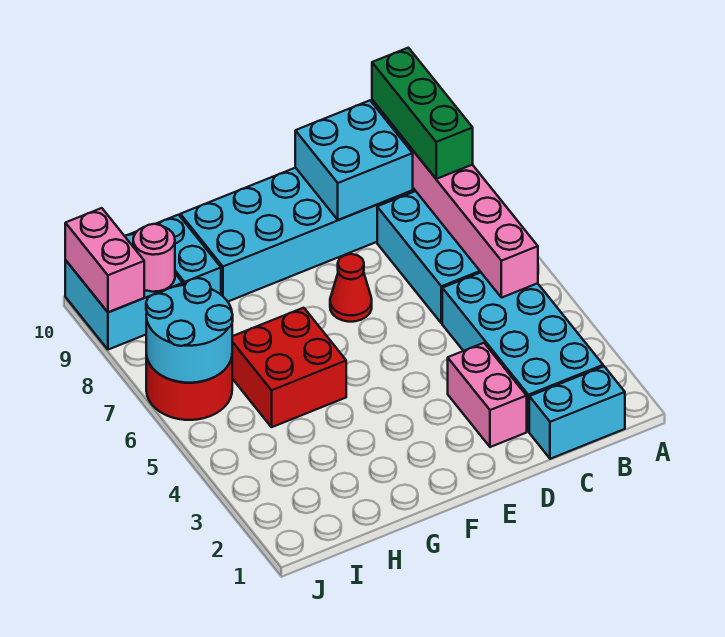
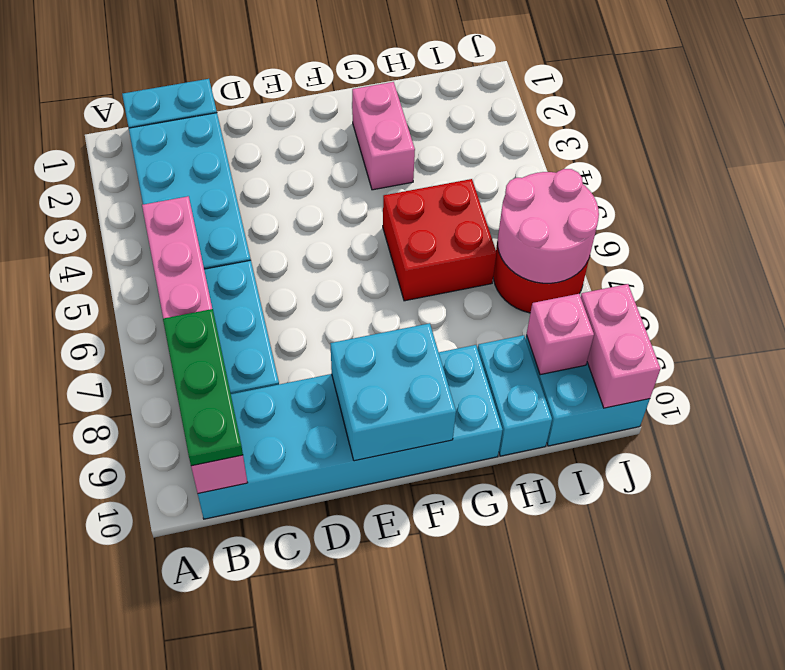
green brick B8:B10 level 3 -> green plate B8:B10 level 3
cyan brick C9:D10 level 2 -> cyan brick E9:F10 level 2
pink brick D2:D3 level 1 -> pink brick G2:G3 level 1
red cone E7 level 1 -> none
cyan round brick I6:J7 level 2 -> pink round brick I6:J7 level 2
pink round brick I9 level 2 -> pink brick I9 level 2

